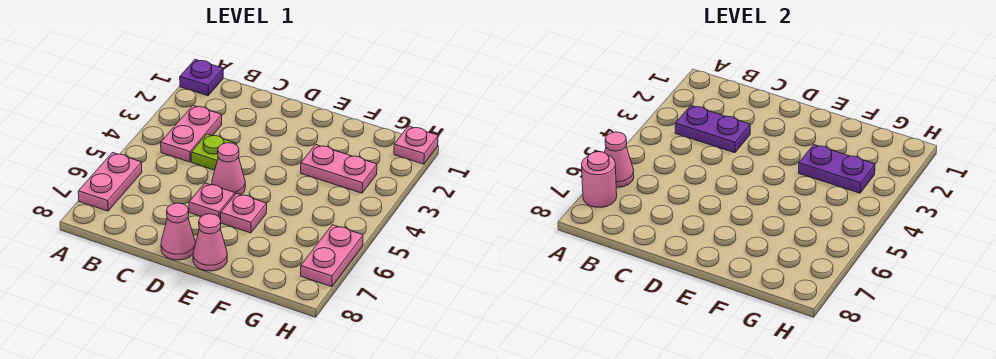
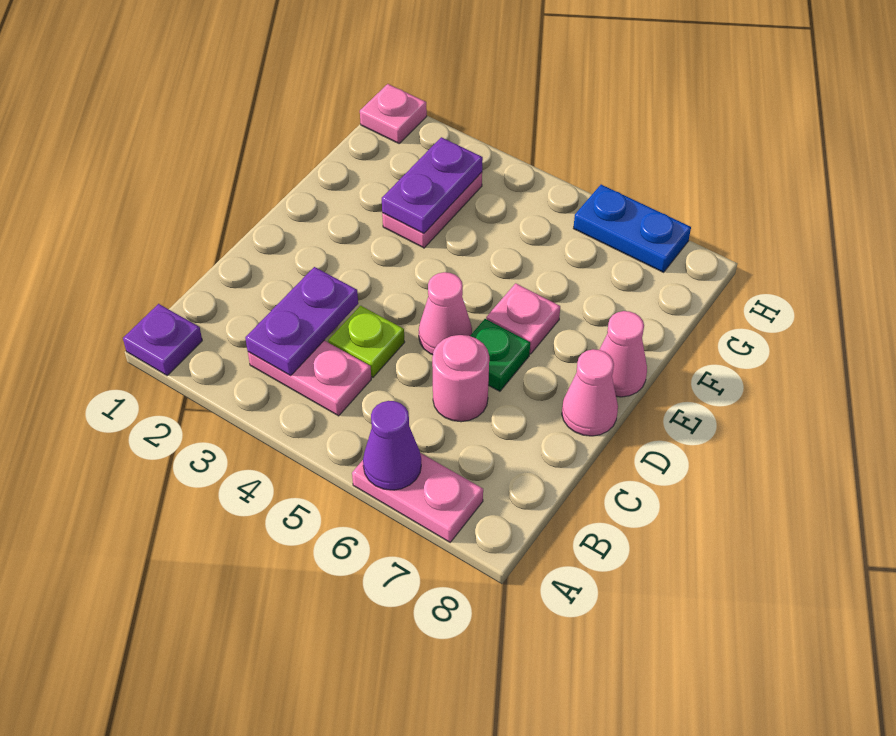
pink cone A6 level 2 -> purple cone A6 level 2
pink round brick A7 level 2 -> pink round brick C6 level 1
pink plate D6 level 1 -> green plate D6 level 1
pink plate H6:H7 level 1 -> blue plate H6:H7 level 1

